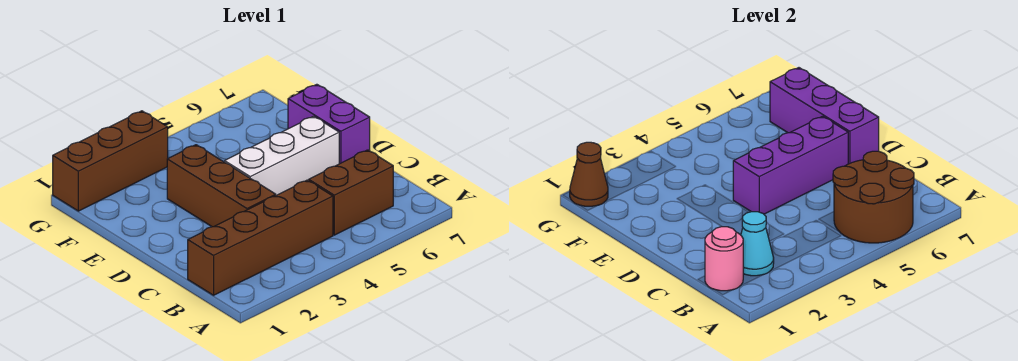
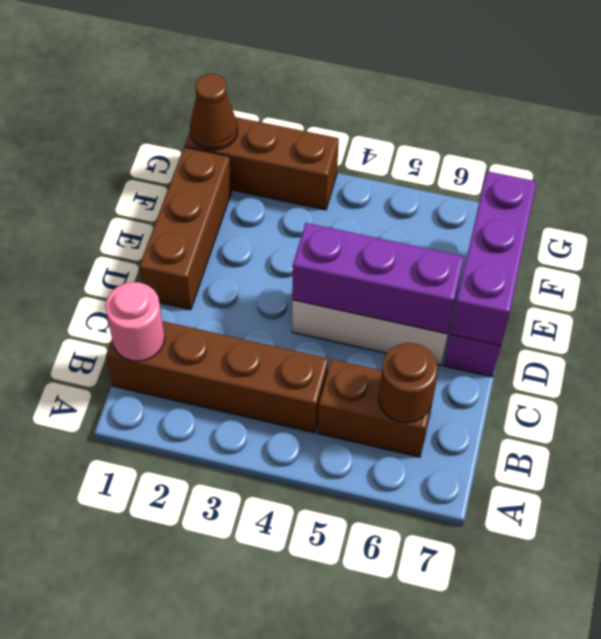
brown round brick A5:B6 level 2 -> brown round brick B6 level 2
cyan cone B2 level 2 -> none
brown brick C3:E3 level 1 -> brown brick D1:F1 level 1

